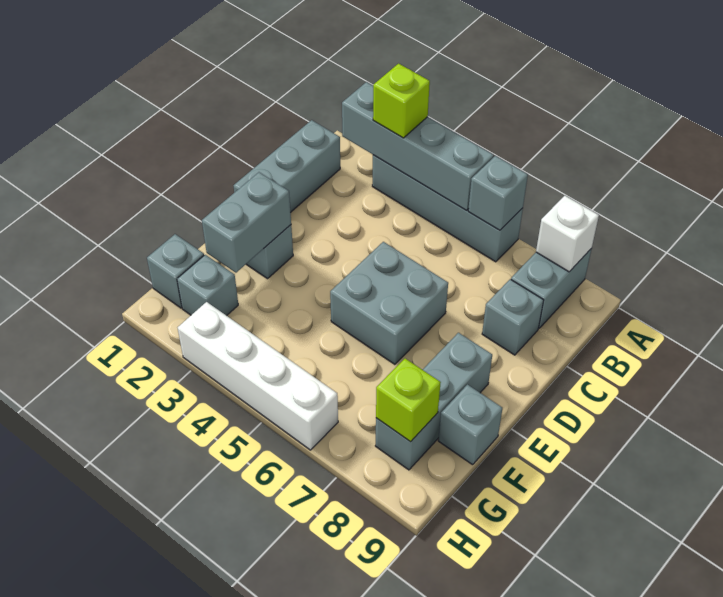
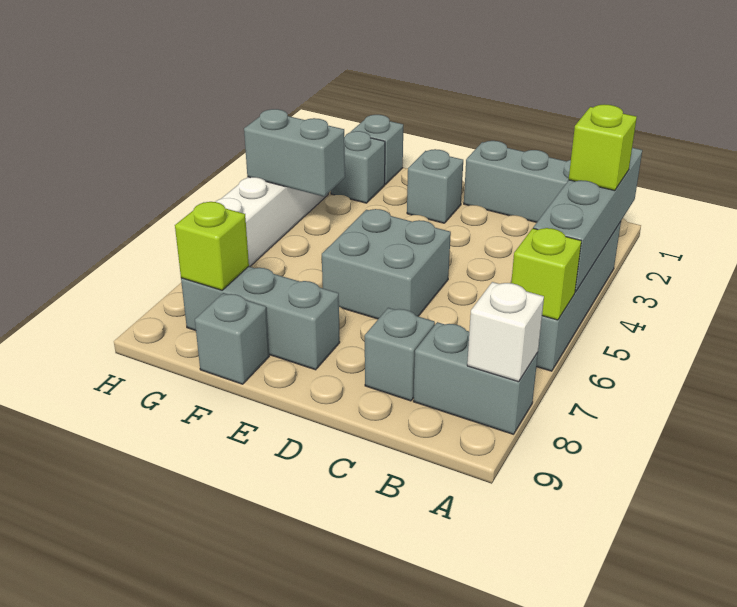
grey brick A6 level 2 -> lime brick A6 level 2
grey brick E2:F2 level 2 -> grey brick G4:H4 level 2

